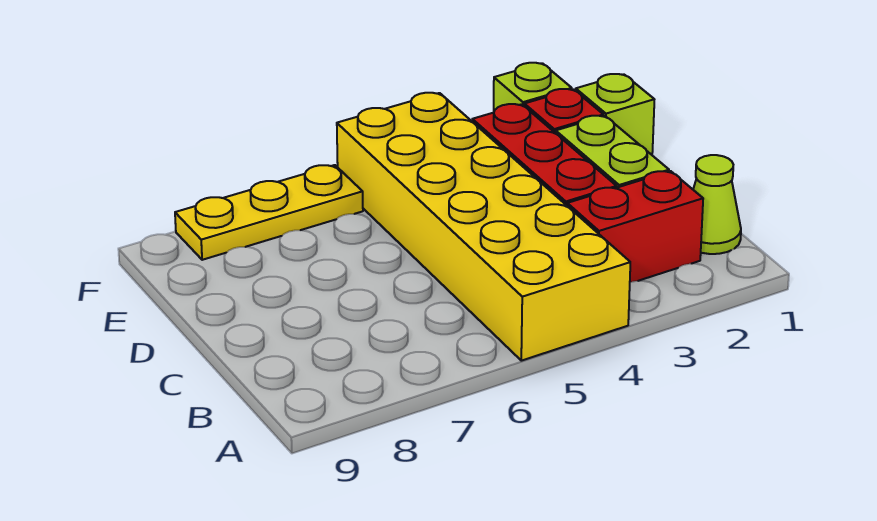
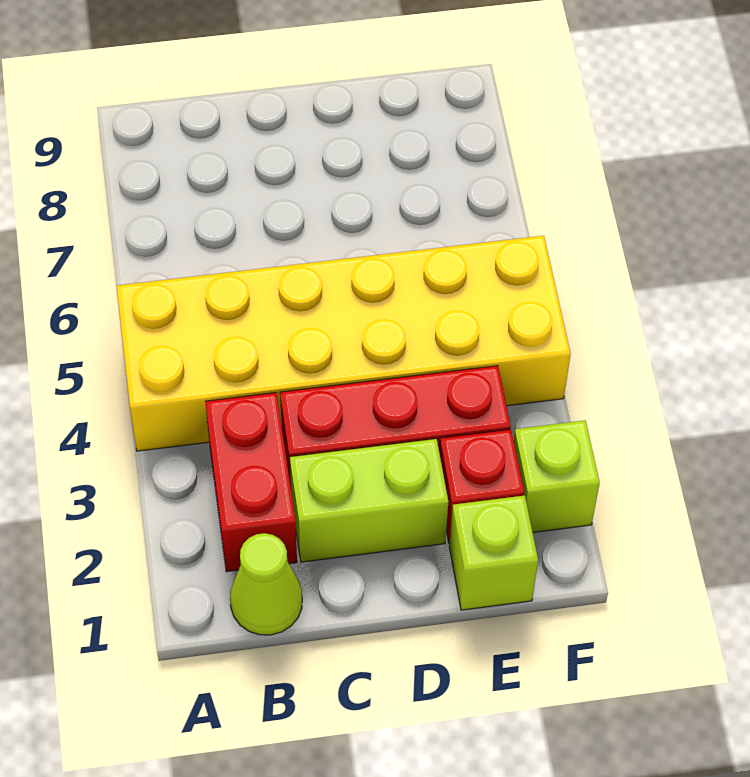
yellow plate F6:F8 level 1 -> none

